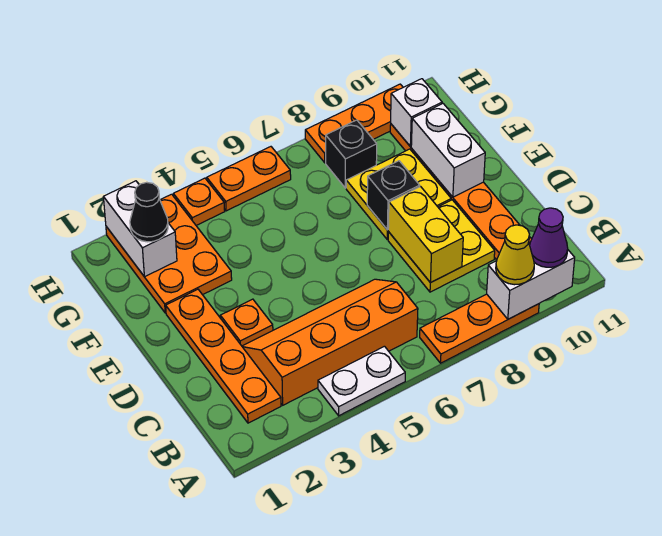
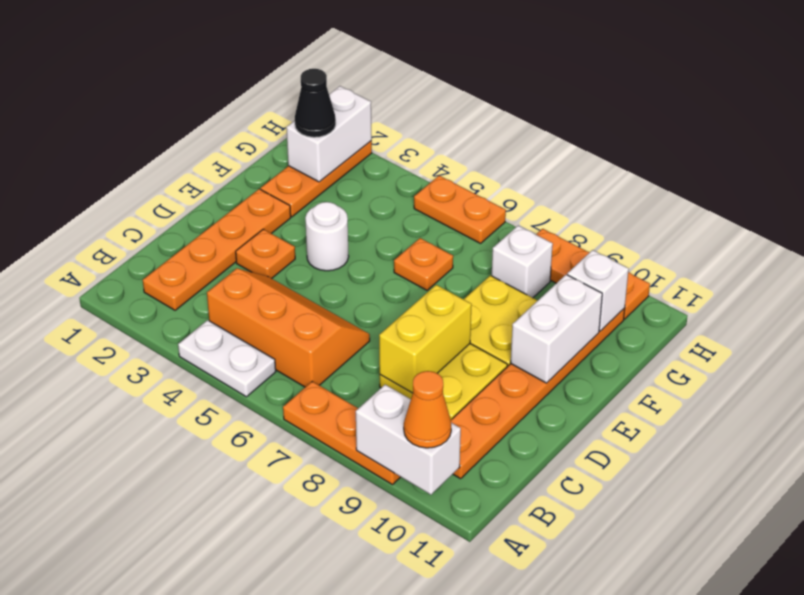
yellow cone A9 level 3 -> none
purple cone A10 level 3 -> orange cone A10 level 3
orange slope B3:C6 level 1 top B -> orange slope B4:C6 level 1 top B
none -> white round brick E4 level 1
black brick E8 level 2 -> none
orange plate F2:H3 level 1 -> orange plate F2:H2 level 1
black brick G8 level 1 -> white brick G8 level 1
orange plate H4 level 1 -> orange plate F6 level 1

